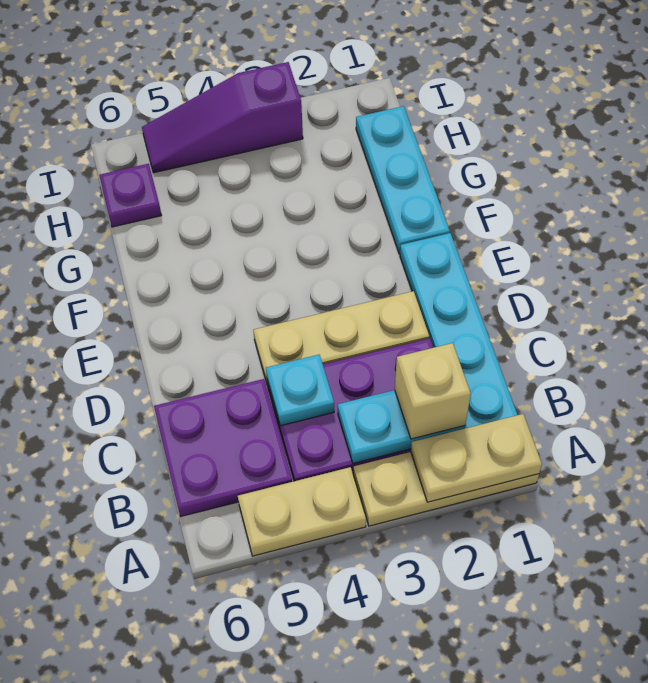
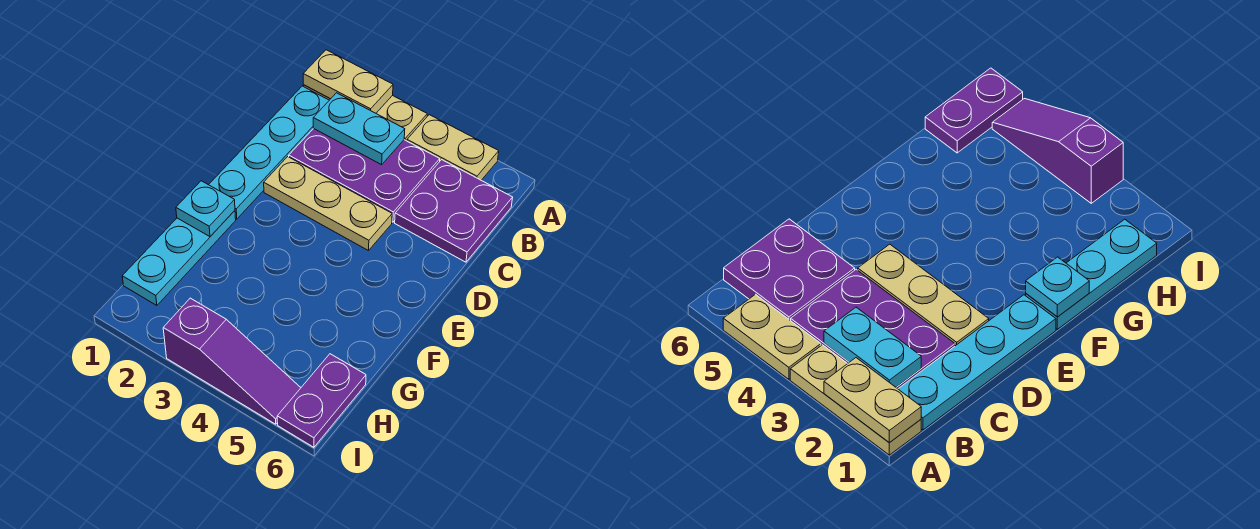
tan brick B2 level 3 -> none
cyan plate C4 level 2 -> cyan plate F1 level 2
purple plate H6 level 1 -> purple plate H6:I6 level 1

